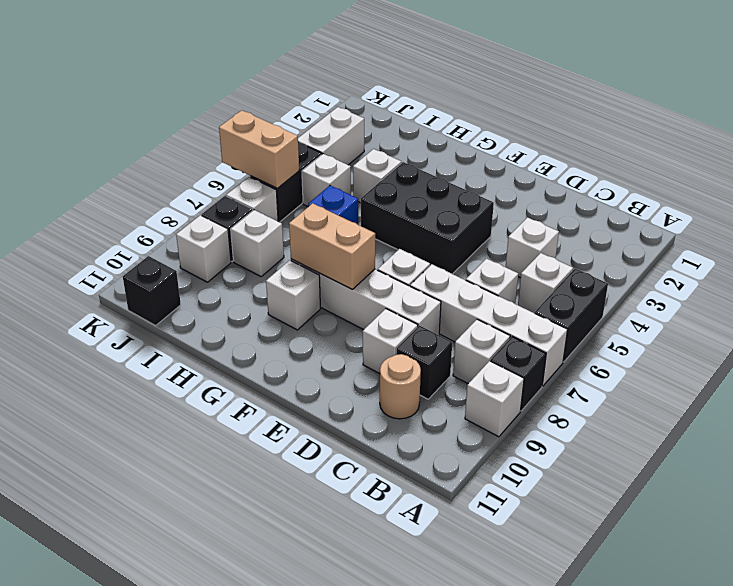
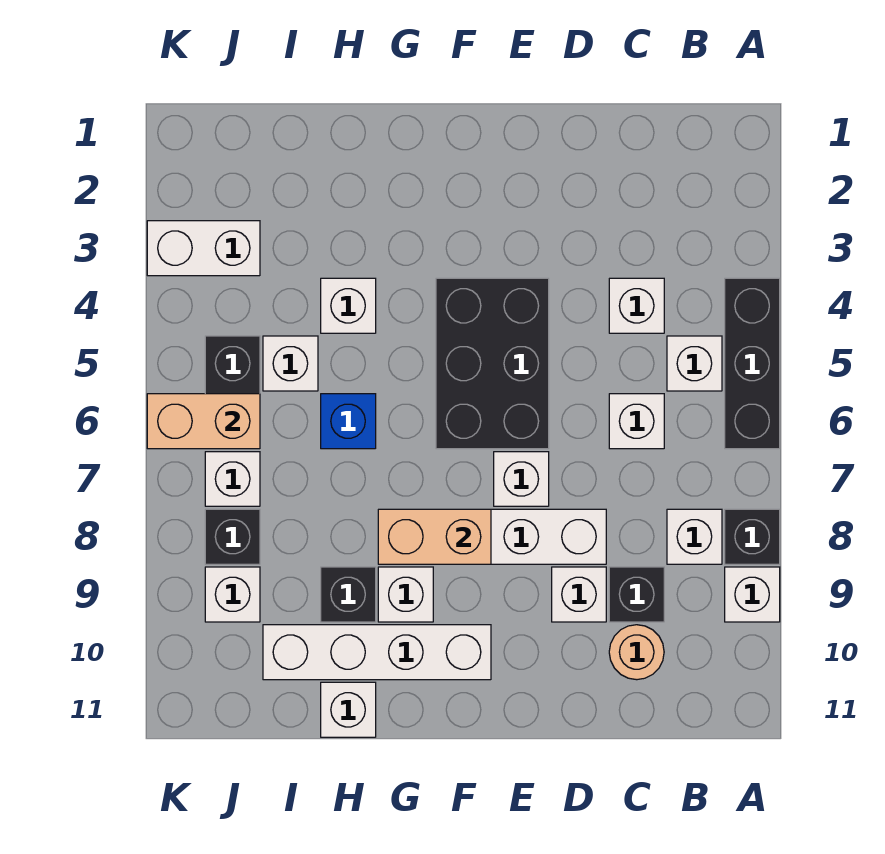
black brick A5:A6 level 1 -> black brick A4:A6 level 1
white brick A7:D7 level 1 -> white brick F10:I10 level 1
black brick E4:G5 level 1 -> black brick E4:F6 level 1
white brick I8 level 1 -> white brick H11 level 1
white brick J3:J4 level 1 -> white brick J3:K3 level 1
black brick J11 level 1 -> black brick H9 level 1

